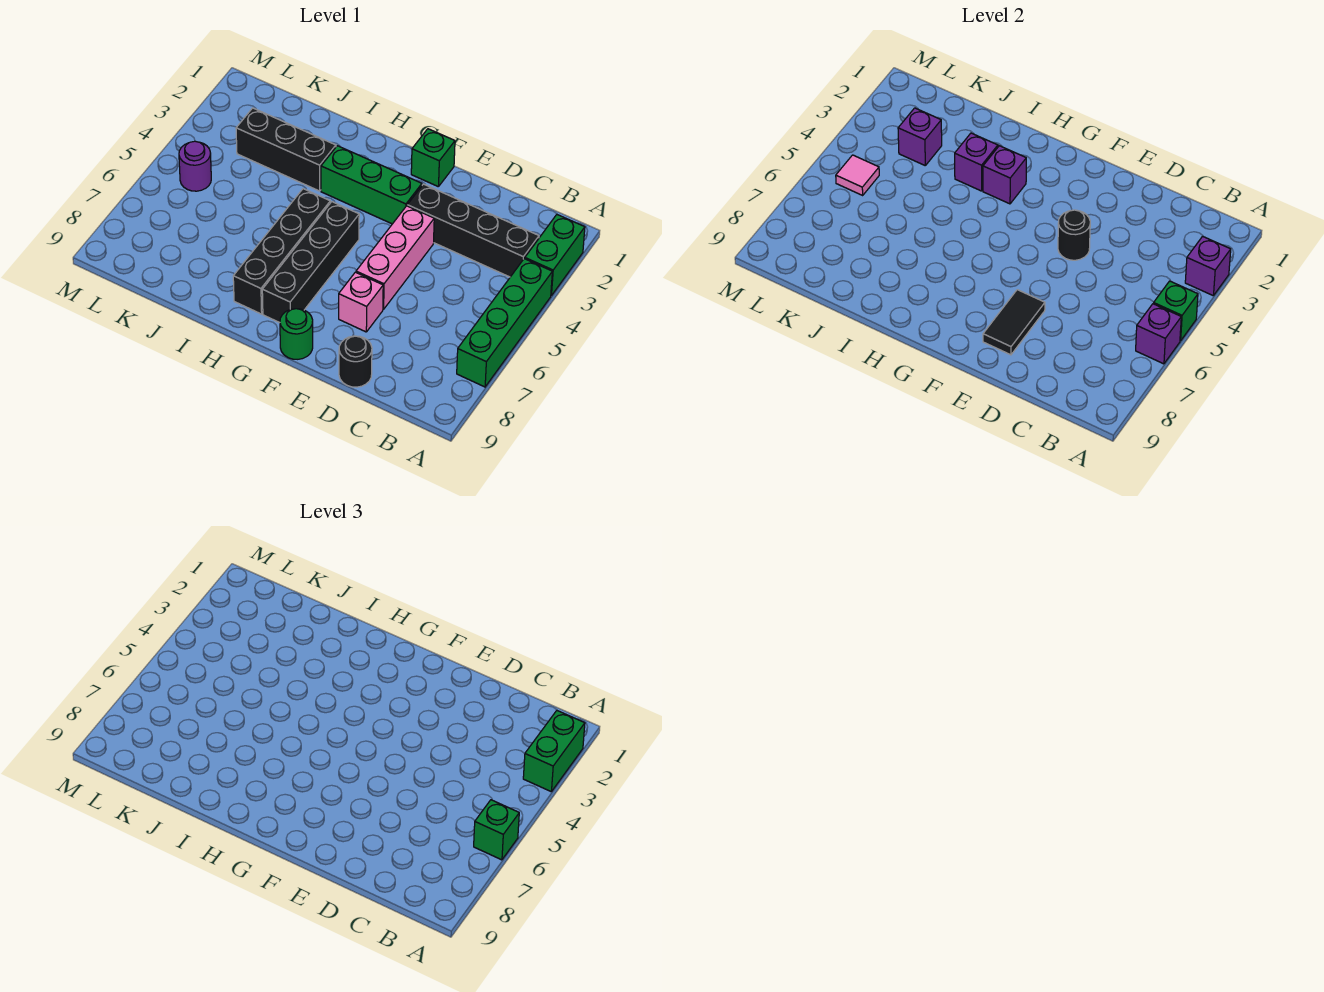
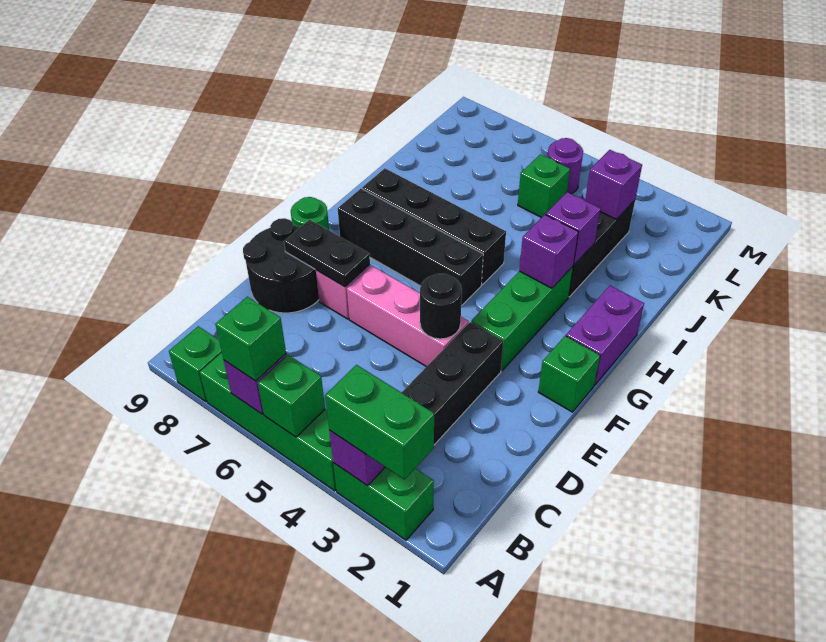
none -> green brick A8 level 1
black round brick D9 level 1 -> black round brick D8:E9 level 1
black tile E7:E8 level 2 -> black plate E7:E8 level 2
none -> purple brick G1:H1 level 1
none -> green brick K5 level 1
pink tile L5 level 2 -> none

